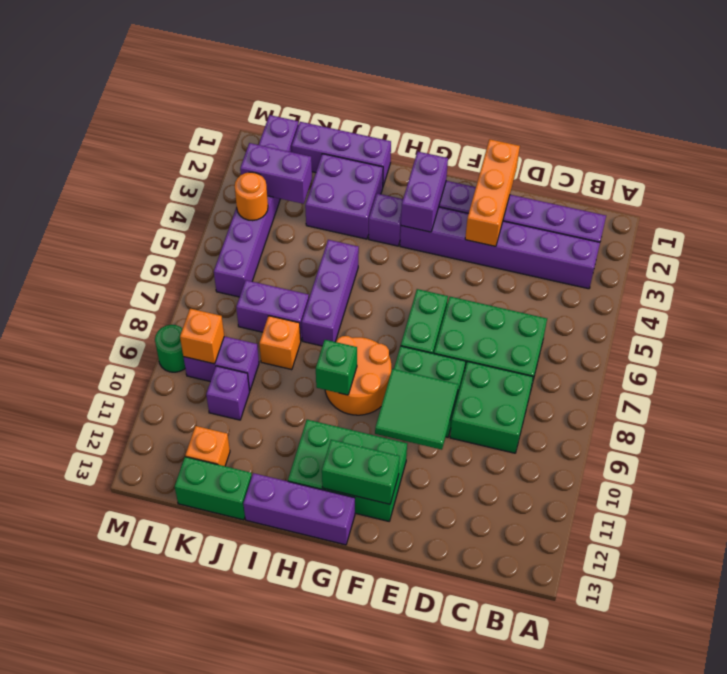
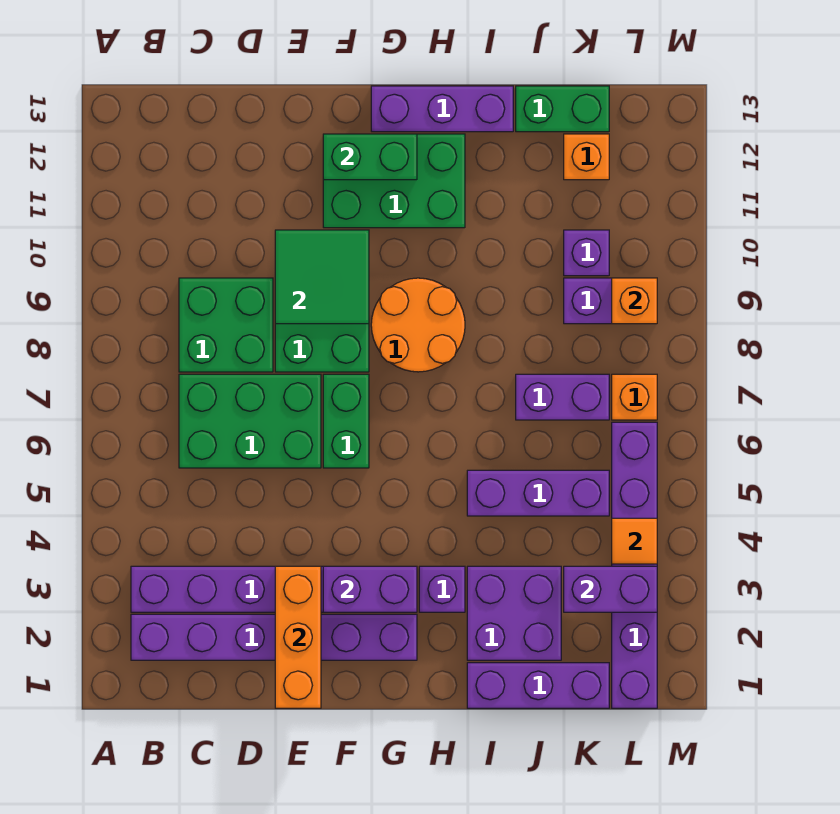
purple brick G2:G3 level 2 -> purple brick F3:G3 level 2
green brick H9 level 2 -> none
purple brick I5:I7 level 1 -> purple brick I5:K5 level 1
orange brick J8 level 1 -> orange brick L7 level 1
orange round brick L4 level 2 -> orange tile L4 level 2
green round brick M9 level 1 -> none

